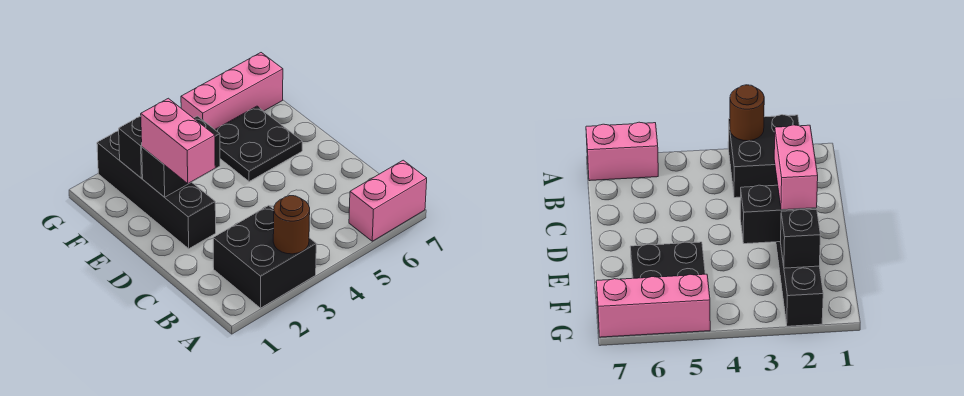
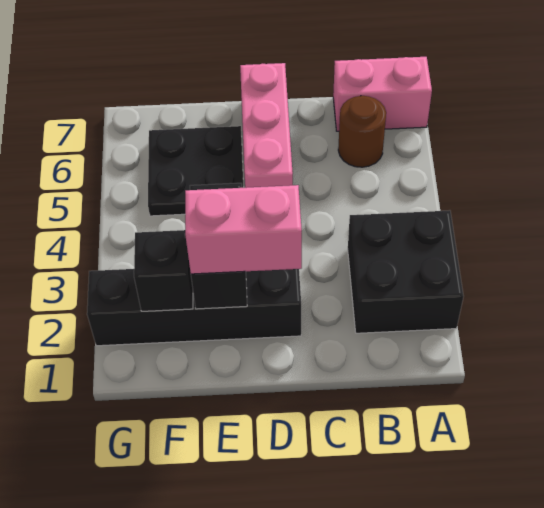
brown round brick A3 level 2 -> brown round brick B6 level 1
pink brick A6:A7 level 1 -> pink brick A7:B7 level 1
pink brick G5:G7 level 1 -> pink brick D5:D7 level 1

